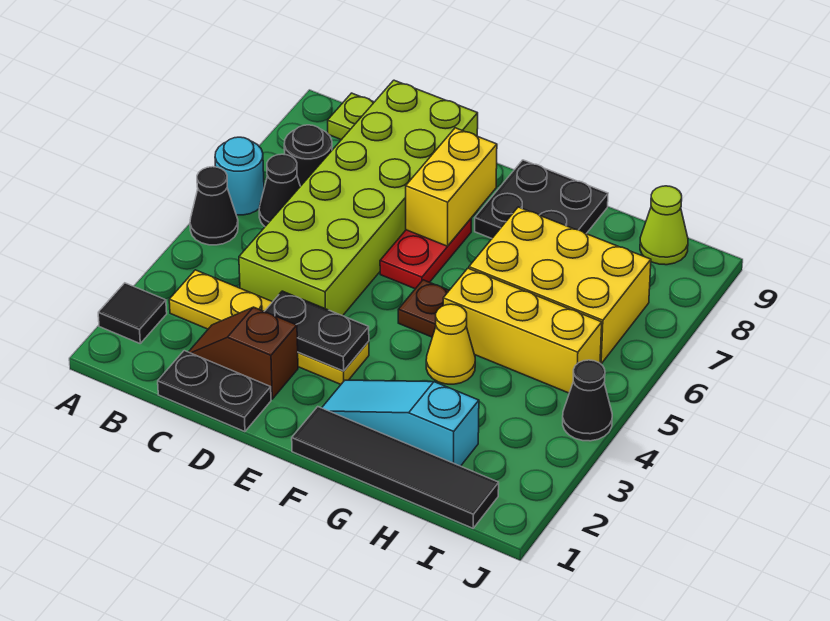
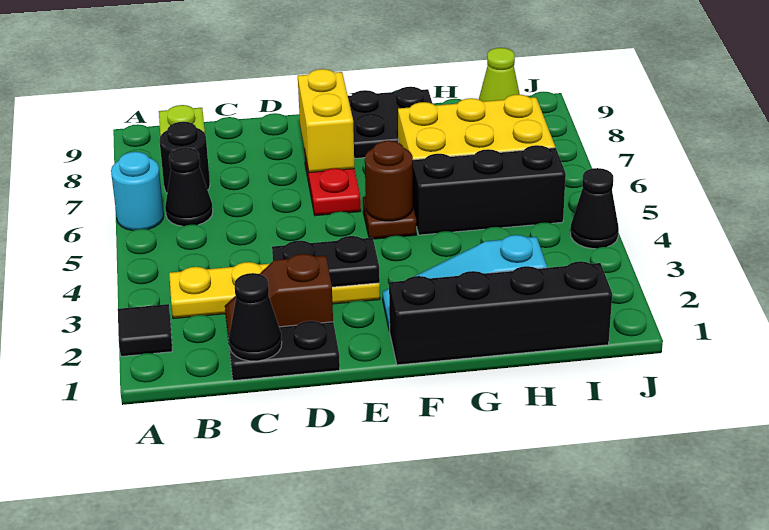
black cone A5 level 1 -> black cone C1 level 2
lime brick C4:D9 level 1 -> none
black tile F1:I1 level 1 -> black brick F1:I1 level 1
none -> brown round brick F5 level 2
yellow cone G4 level 1 -> none
yellow brick G5:I5 level 1 -> black brick G5:I5 level 1

